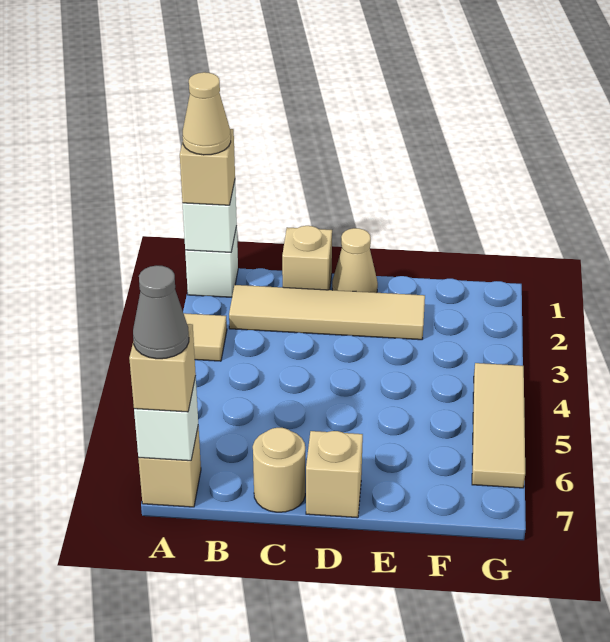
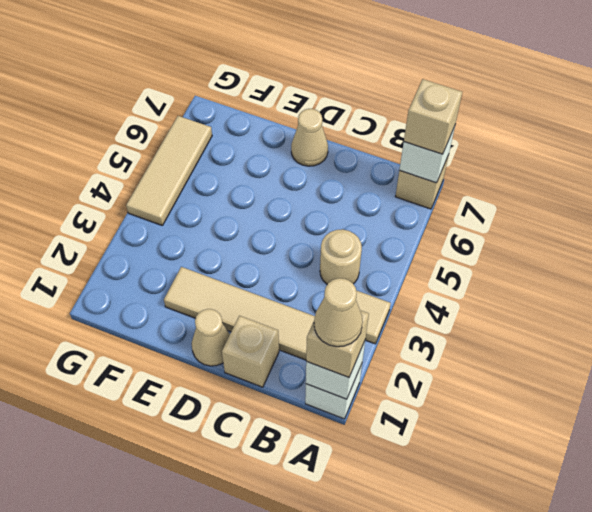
grey cone A7 level 4 -> none
tan round brick C7 level 1 -> tan round brick B4 level 1
tan brick D7 level 1 -> tan cone D7 level 1

